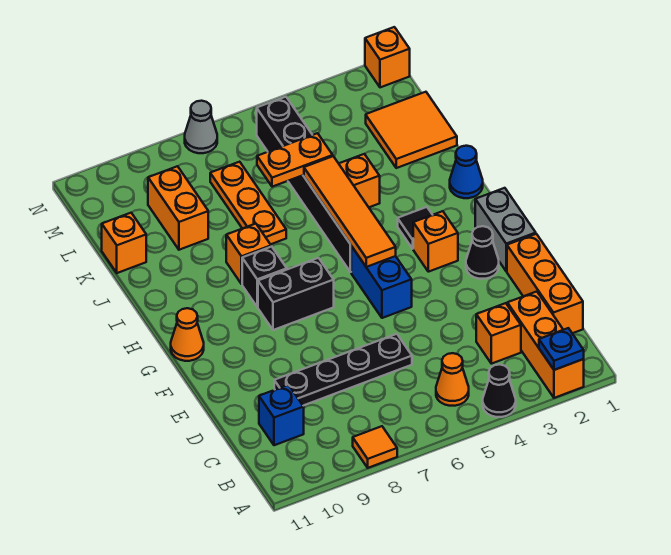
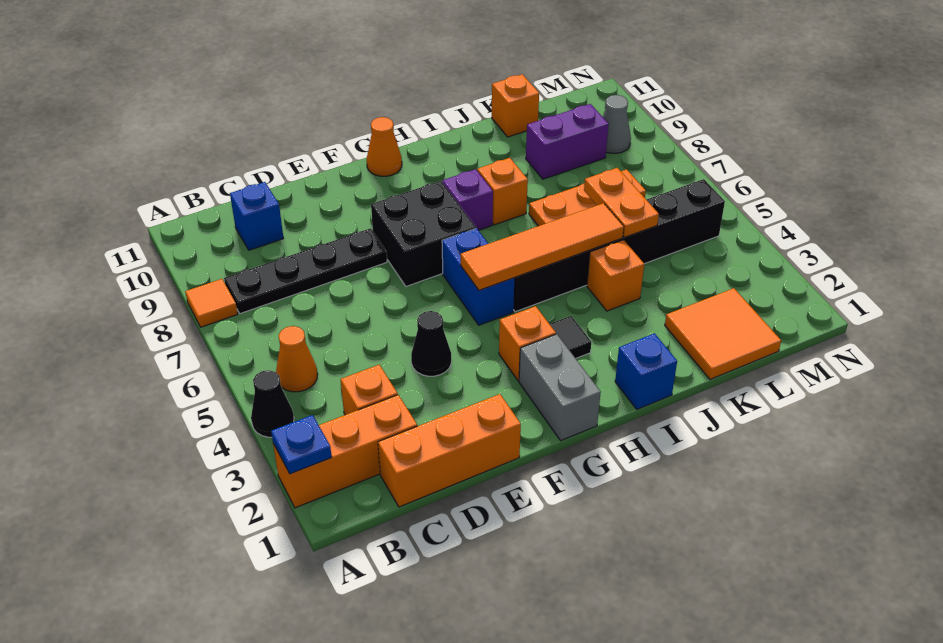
black plate D6:D9 level 1 -> black plate B8:E8 level 1
grey brick F1:G1 level 1 -> grey brick G1:G2 level 1
black cone F2 level 1 -> black cone E4 level 1
blue brick F5:G5 level 1 -> blue brick G5:G6 level 1
black brick G7:G8 level 1 -> black brick F7:G8 level 1
black brick H8 level 1 -> purple brick H8 level 1
blue cone I1 level 1 -> blue brick I1 level 1
orange brick K9:L9 level 1 -> purple brick K9:L9 level 1
orange brick N1 level 1 -> none
grey cone N7 level 1 -> grey cone M9 level 1

